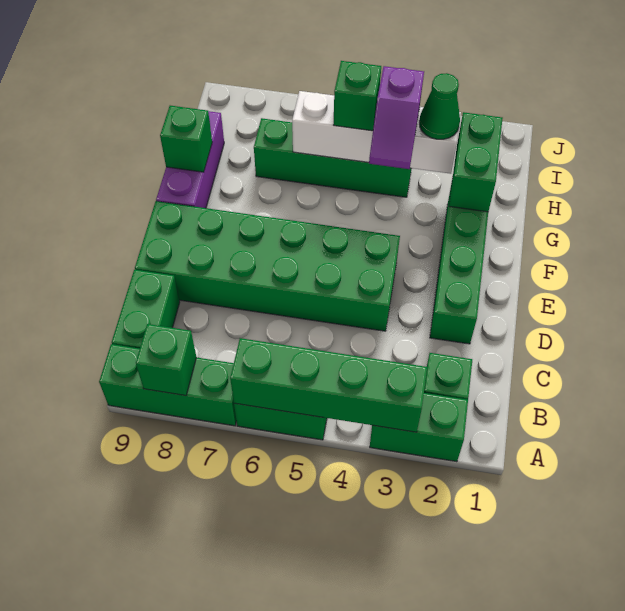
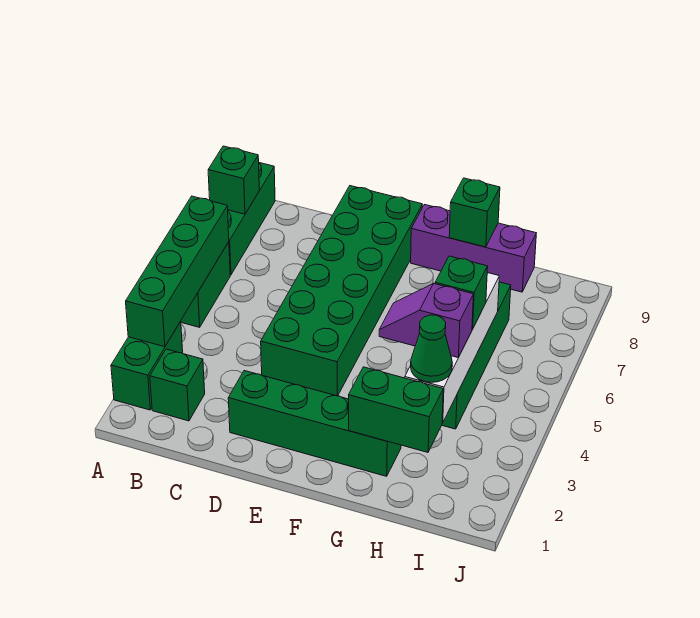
green brick B9:C9 level 1 -> none

